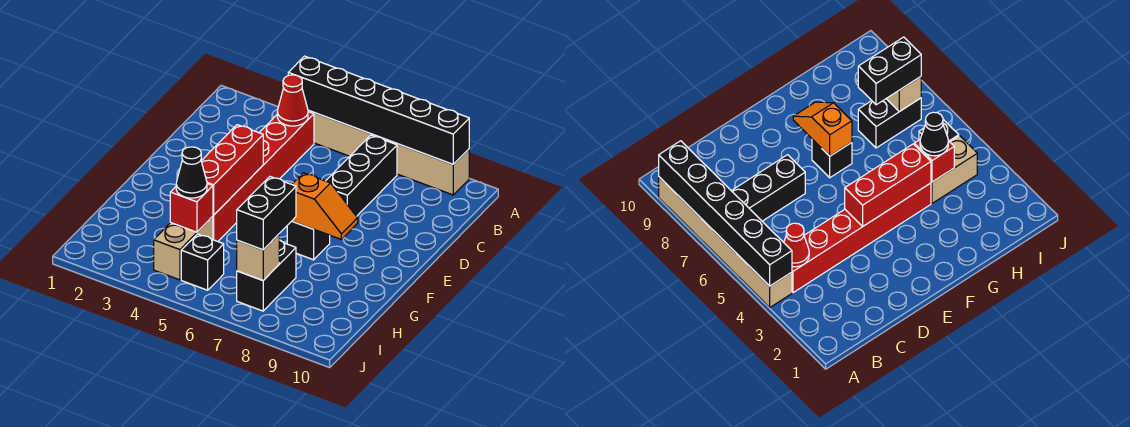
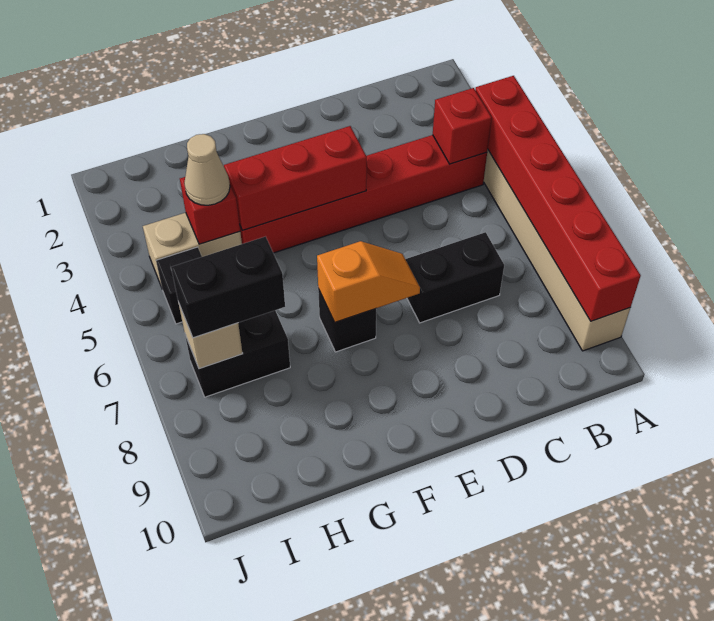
black brick A4:A9 level 2 -> red brick A4:A9 level 2
red cone B4 level 2 -> red brick B4 level 2
black brick B7:D7 level 1 -> black brick C7:D7 level 1
orange slope F7:F8 level 2 top 7 -> orange slope E7:F7 level 2 top F
black cone H4 level 3 -> tan cone H4 level 3

